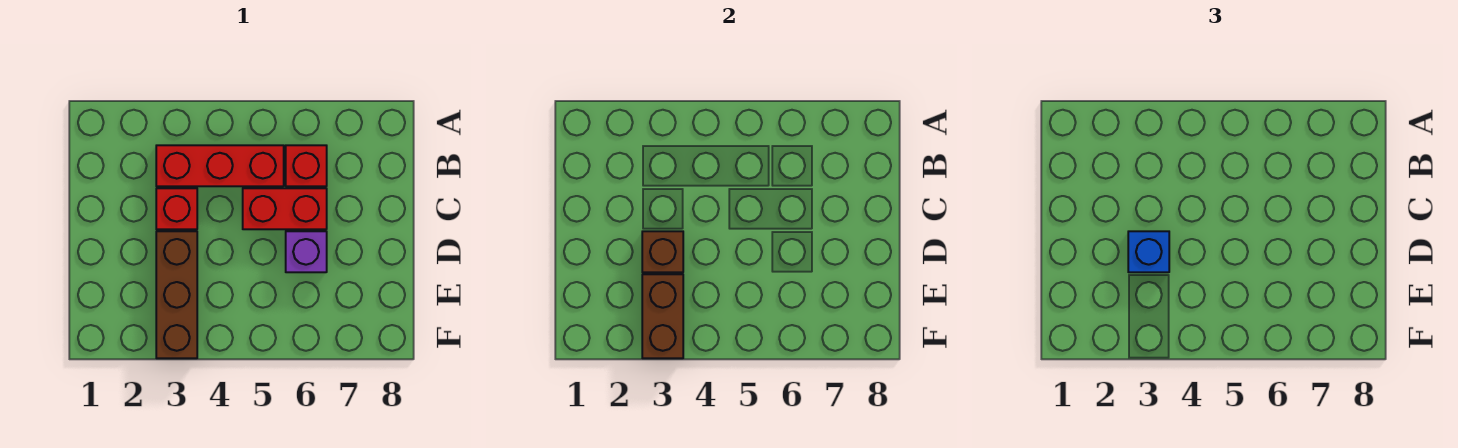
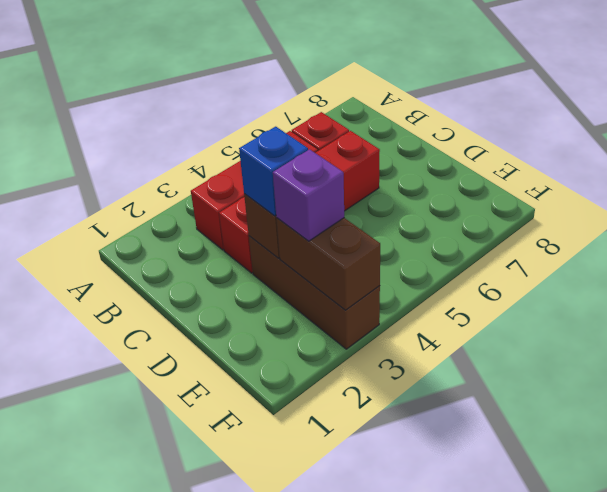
purple brick D6 level 1 -> purple brick E3 level 3

